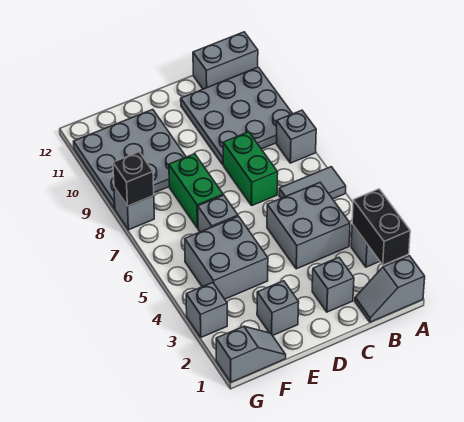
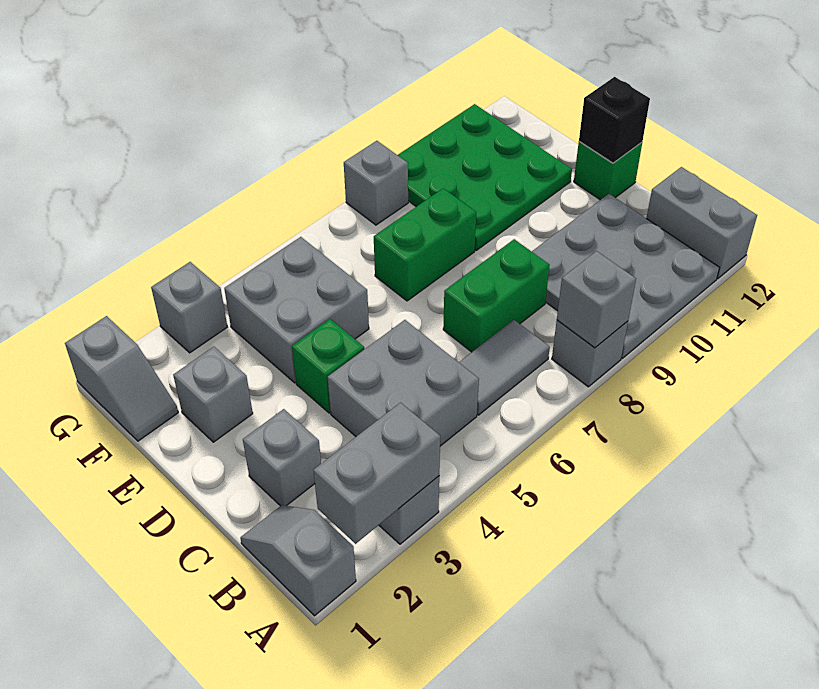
black brick A2:A3 level 2 -> grey brick A2:A3 level 2
grey tile A6:B6 level 1 -> grey tile B6:B7 level 1
none -> green brick D4 level 1
none -> green brick D12 level 1
grey brick E6 level 1 -> grey brick A8 level 2
grey plate E9:G11 level 1 -> green plate E9:G11 level 1
black brick G8 level 2 -> black brick D12 level 2

